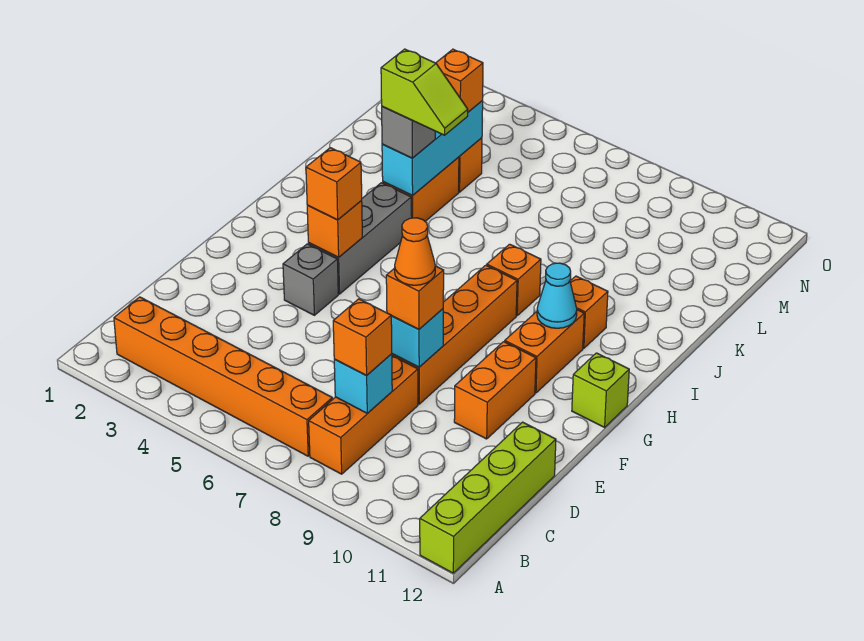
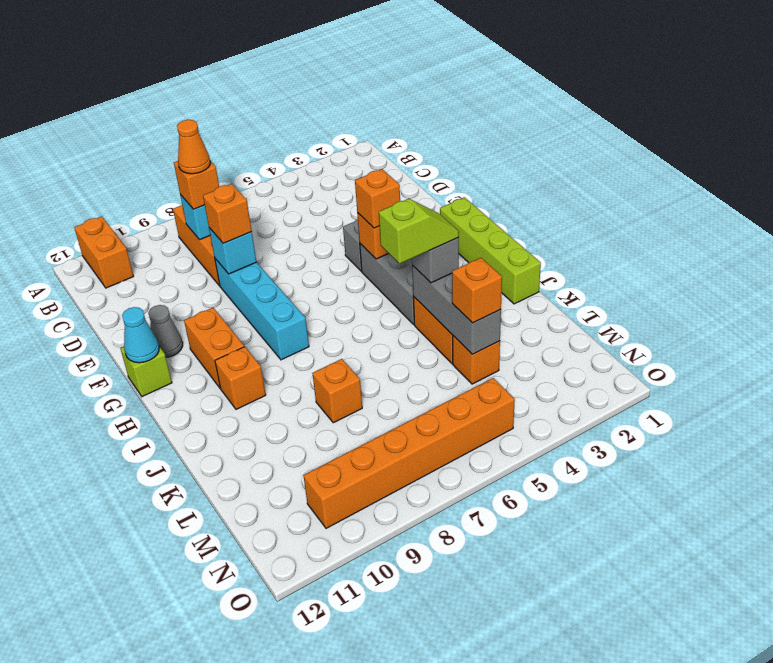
lime brick A12:D12 level 1 -> lime brick G1:J1 level 1
orange brick B2:B7 level 1 -> orange brick N5:N10 level 1
orange brick E8:H8 level 1 -> cyan brick E8:H8 level 1
orange cone E8 level 4 -> orange cone C8 level 4
orange brick E10:F10 level 1 -> orange brick A11:B11 level 1
none -> grey cone F11 level 1
cyan cone H10 level 2 -> cyan cone G12 level 2
orange brick I8 level 1 -> orange brick K8 level 1
cyan brick J4:L4 level 2 -> grey brick J4:L4 level 2
lime slope J4:J5 level 4 top 4 -> lime slope J4:J5 level 4 top 5

